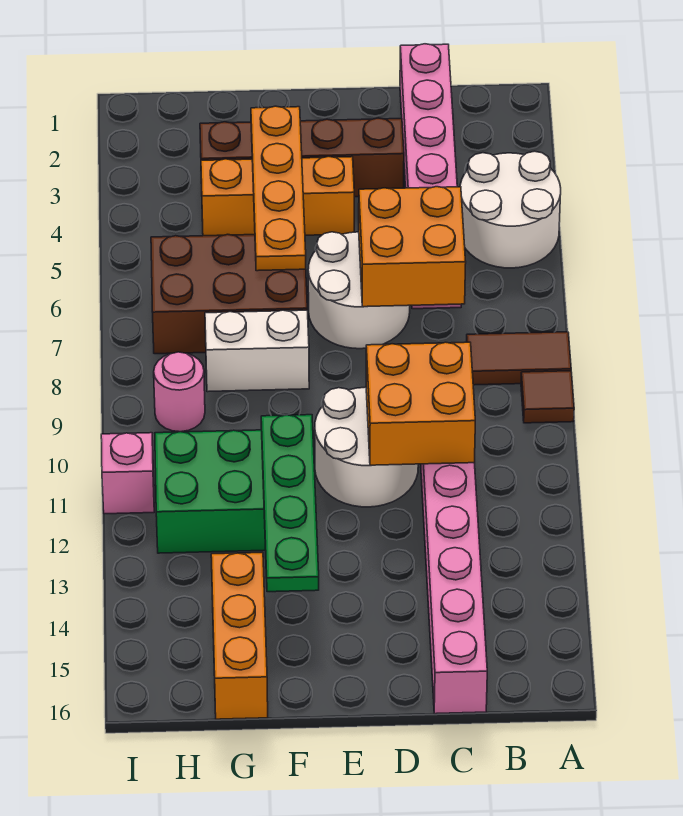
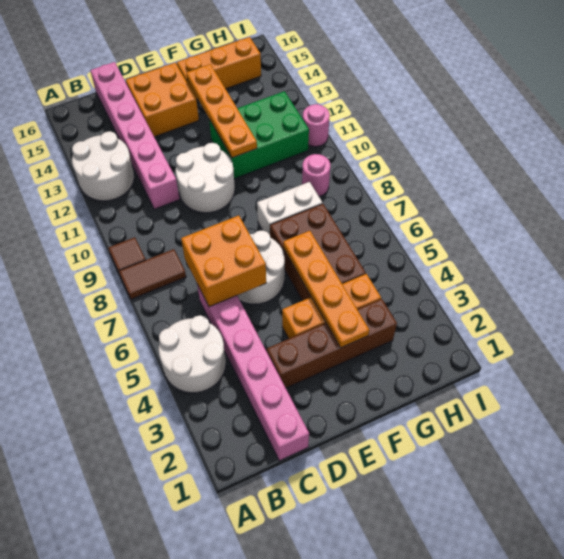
none -> white round brick A12:B13 level 1
orange brick C10:D11 level 2 -> orange brick D14:E15 level 1
brown brick F6:H7 level 1 -> brown brick F5:G7 level 1
green plate F11:F14 level 2 -> orange plate F11:F14 level 2
orange brick G14:G16 level 1 -> orange brick F15:H15 level 1
pink brick I11 level 1 -> pink round brick I11 level 1

